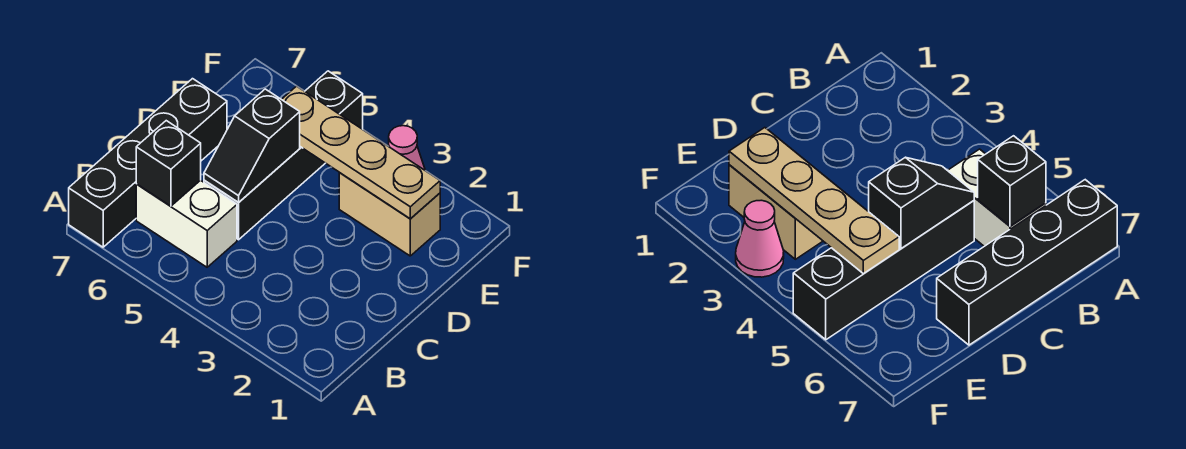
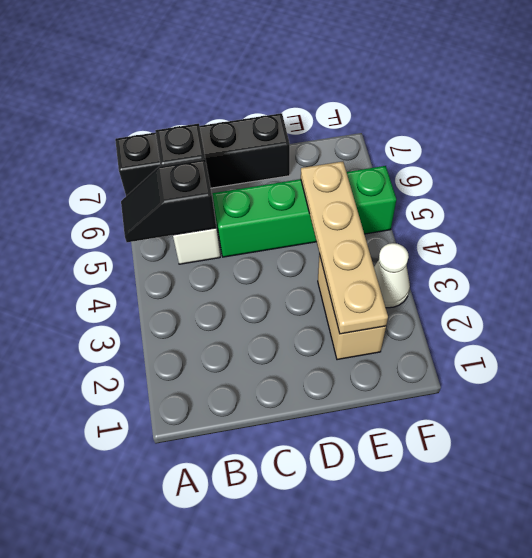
black brick C5:F5 level 1 -> green brick C5:F5 level 1
black slope C5:D5 level 2 top D -> black slope A5:B5 level 2 top B
pink cone F3 level 1 -> white cone F3 level 1

